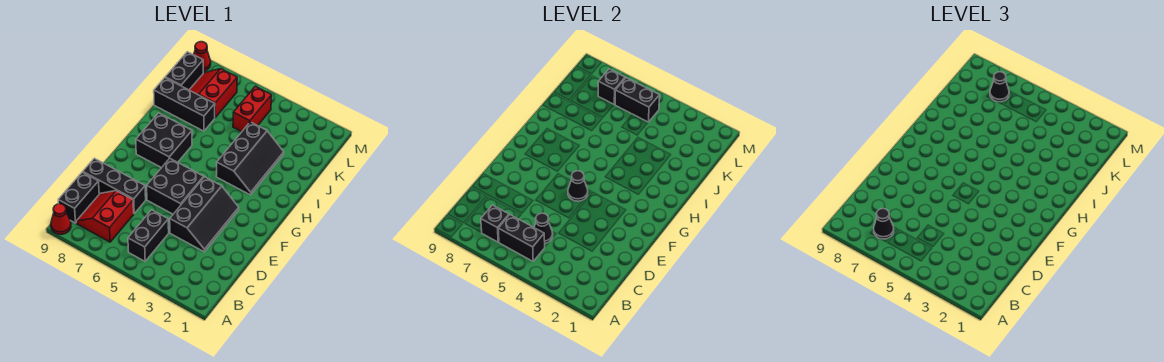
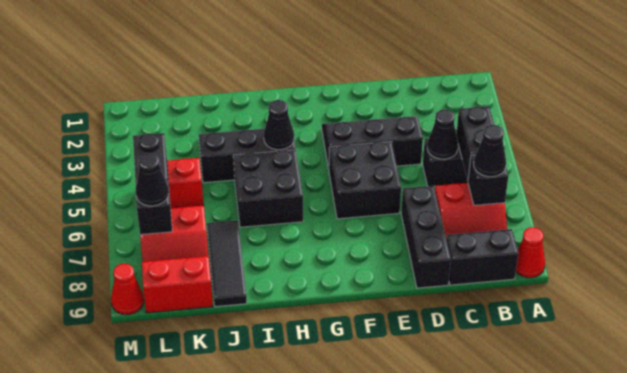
black cone F5 level 2 -> black cone H4 level 2
black brick G7:H8 level 1 -> black brick H5:I6 level 1
black brick J7:J9 level 1 -> black tile J7:J9 level 1
black brick K9:L9 level 1 -> red brick K9:L9 level 1

